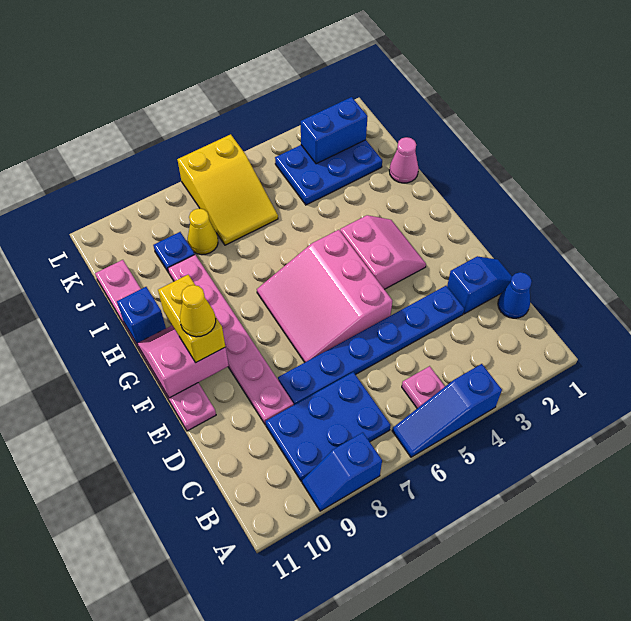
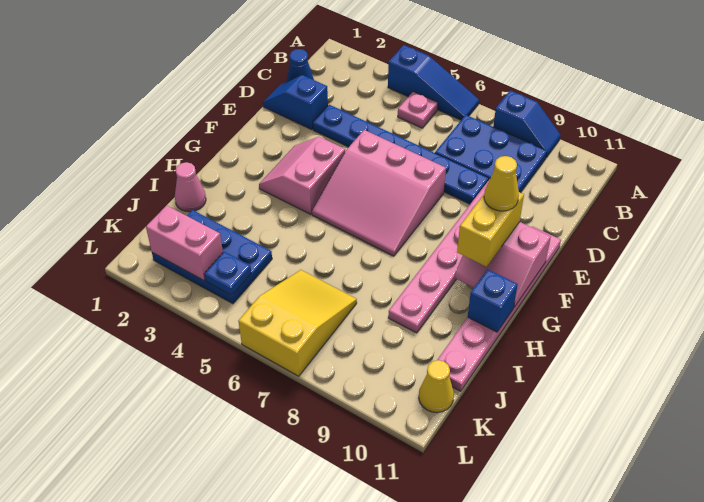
pink slope E5:G7 level 1 top 5 -> pink slope E5:G7 level 1 top E
yellow cone J8 level 1 -> yellow cone K11 level 1
blue plate J9 level 1 -> blue plate K4 level 2
blue brick K2:K3 level 2 -> pink brick K2:K3 level 2

